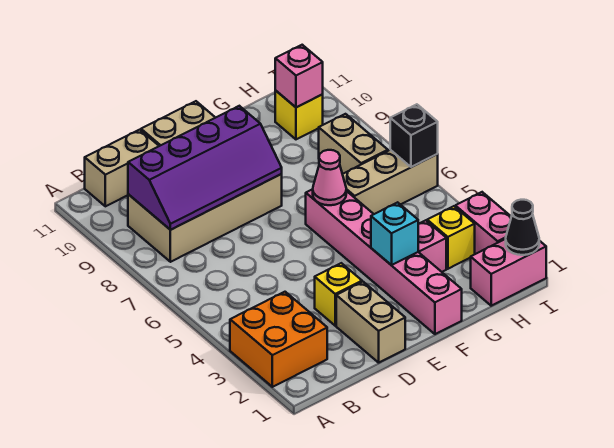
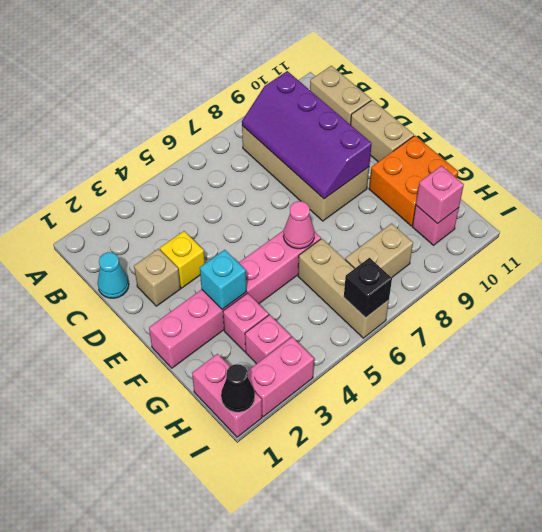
orange brick A2:B3 level 1 -> orange brick F10:G11 level 1
none -> cyan cone C1 level 1
tan brick D1:D2 level 1 -> tan brick D2 level 1
yellow brick H3 level 1 -> pink brick H3 level 1
yellow brick H10 level 1 -> pink brick H10 level 1

